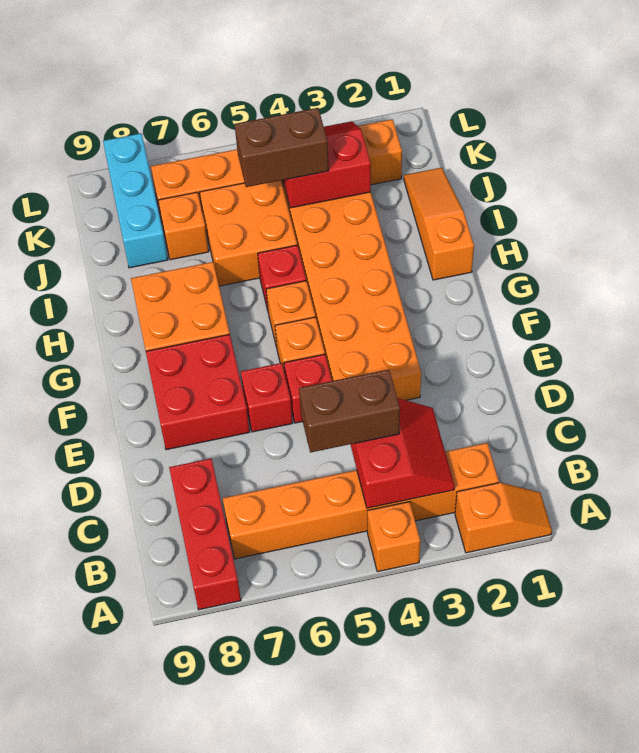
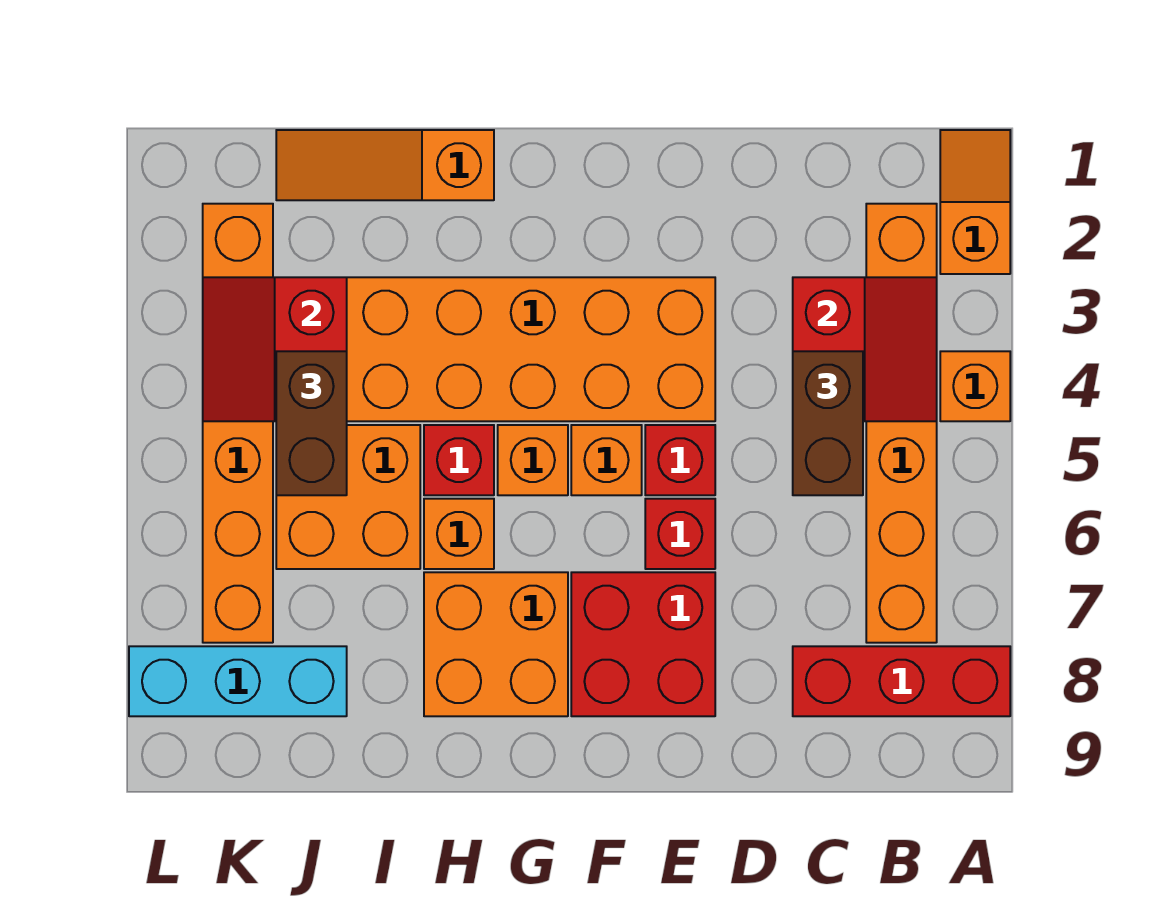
red slope B3:C4 level 2 top 4 -> red slope B3:C4 level 2 top C
orange brick J7 level 1 -> orange brick H6 level 1

